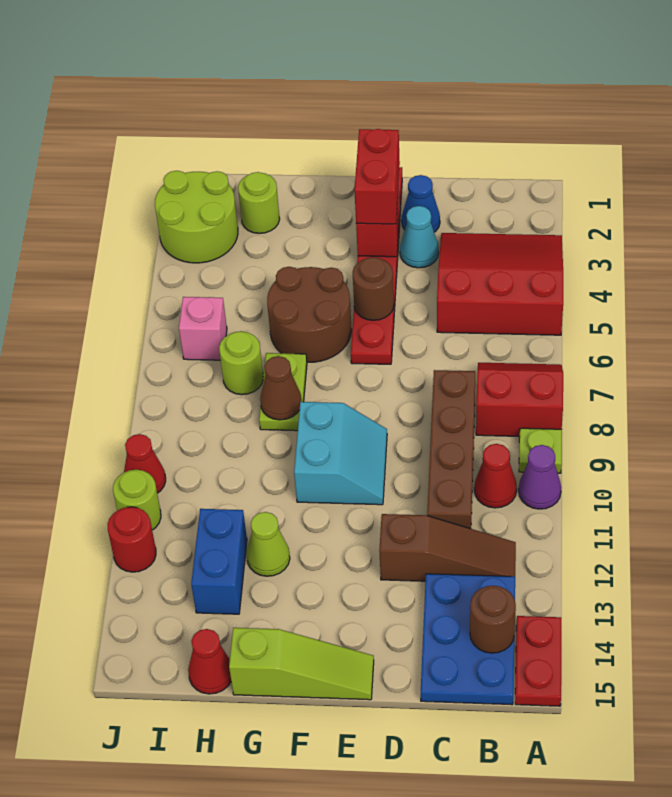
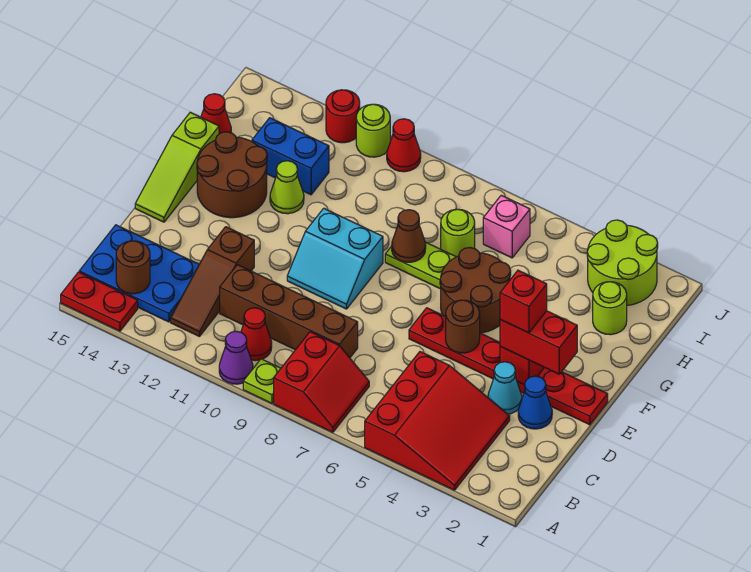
none -> red brick E3 level 4
none -> brown round brick F13:G14 level 1

